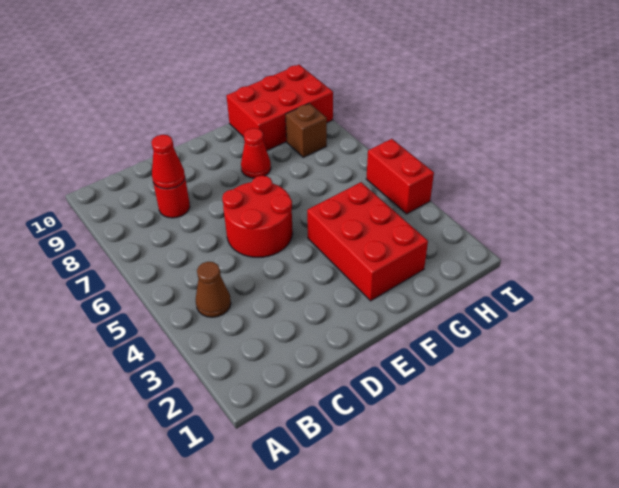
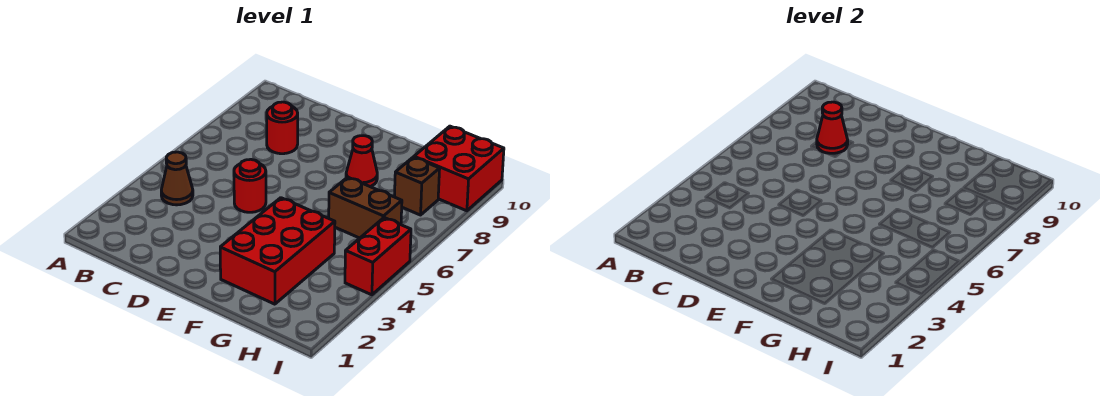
red round brick D5:E6 level 1 -> red round brick D5 level 1
none -> brown brick G6:H6 level 1
red brick G9:I10 level 1 -> red brick H9:I10 level 1

